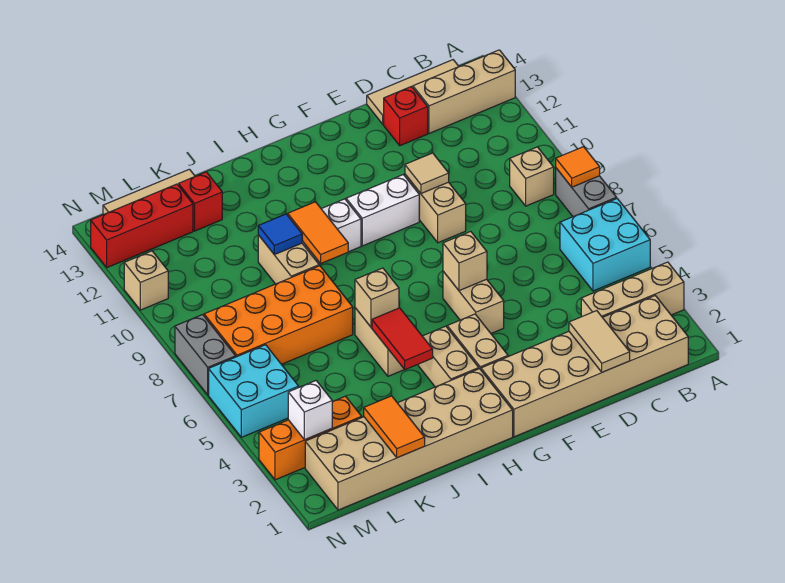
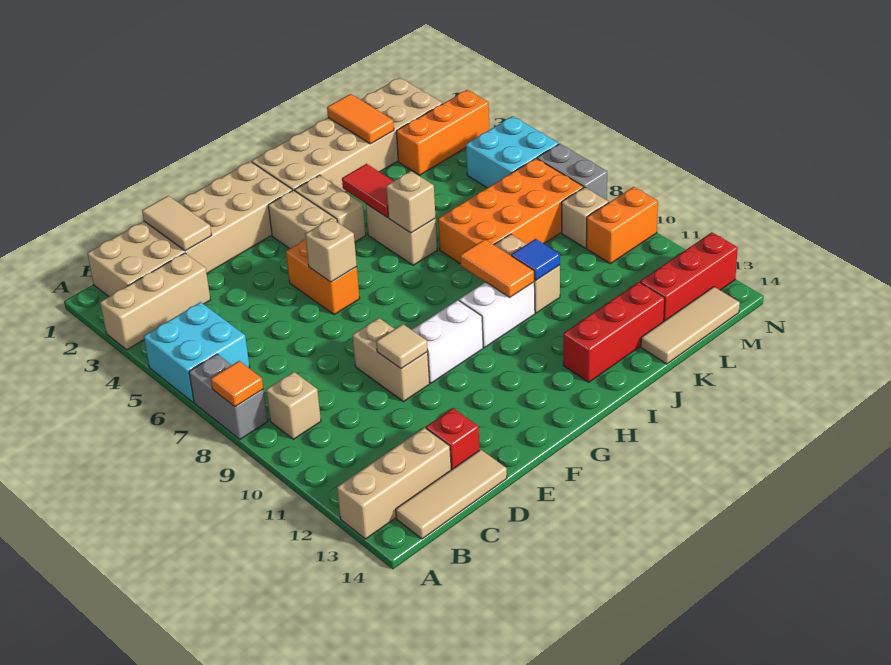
tan brick F5:F6 level 1 -> orange brick F5:F6 level 1
red brick K13 level 1 -> red brick I13:K13 level 1
white brick M3 level 2 -> none
none -> orange brick M10:N10 level 1
tan brick N11 level 1 -> tan brick M9 level 1

